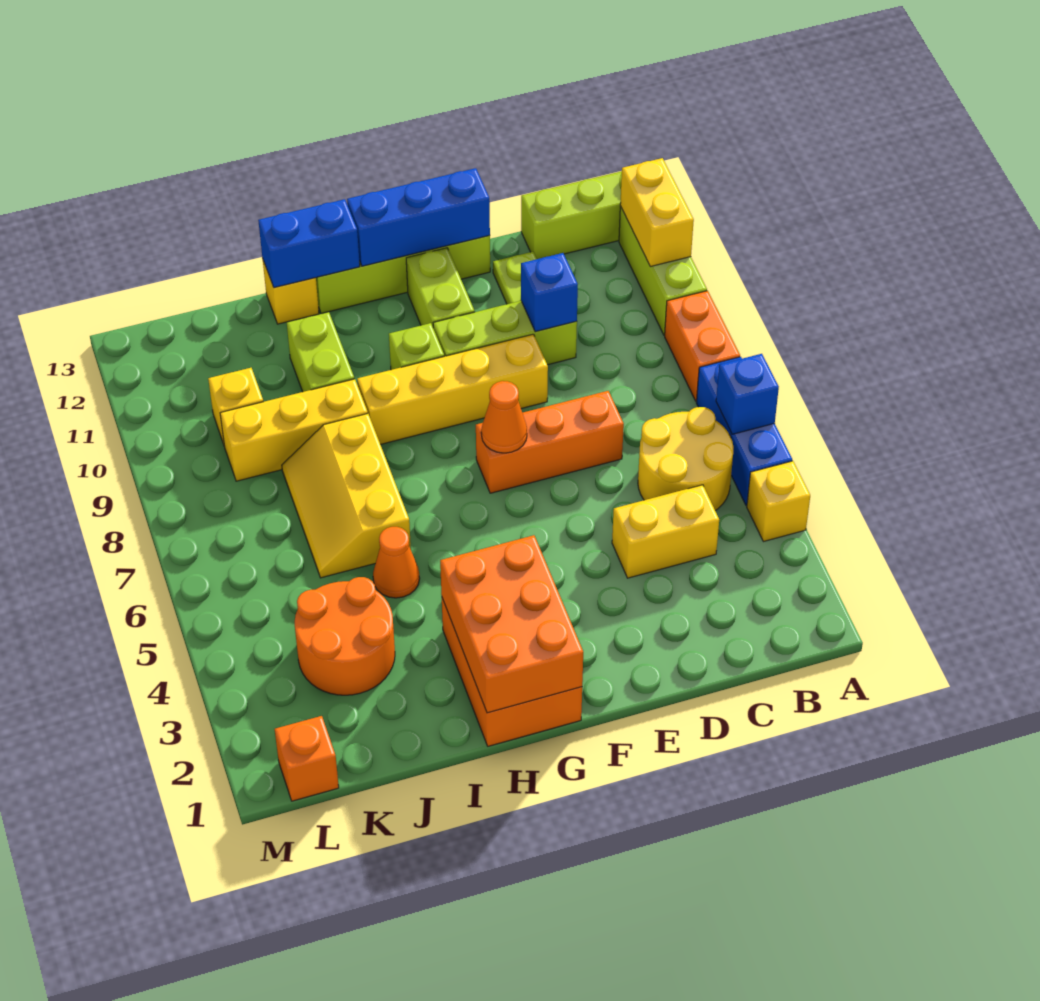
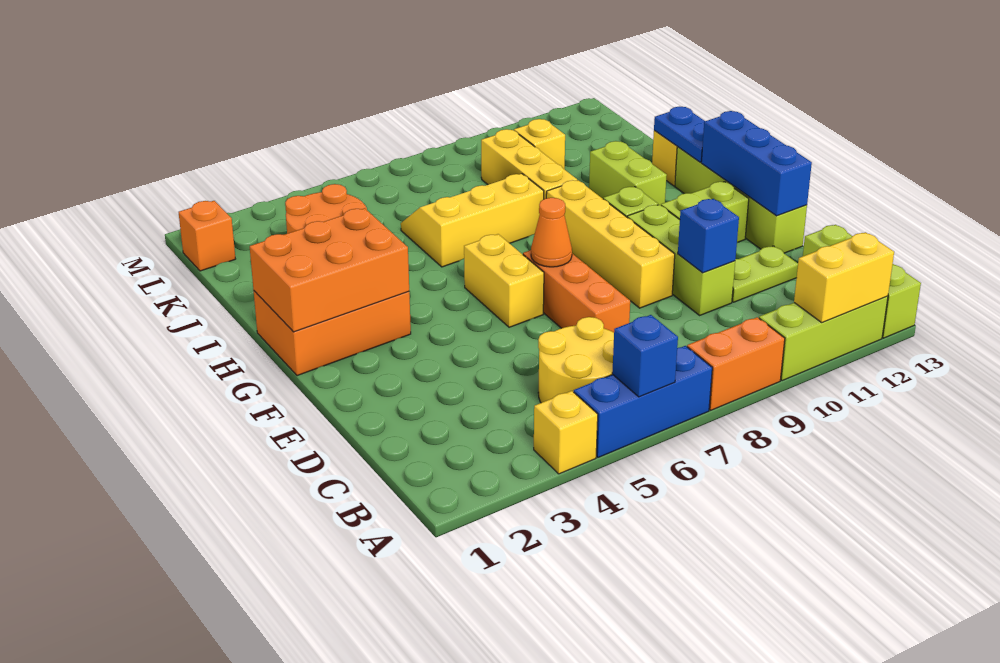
yellow brick C4:D4 level 1 -> yellow brick F6:G6 level 1
blue brick H13:I13 level 2 -> blue plate H13:I13 level 2
orange cone I5 level 1 -> none
lime brick I10:I11 level 1 -> lime brick H11:I11 level 1

